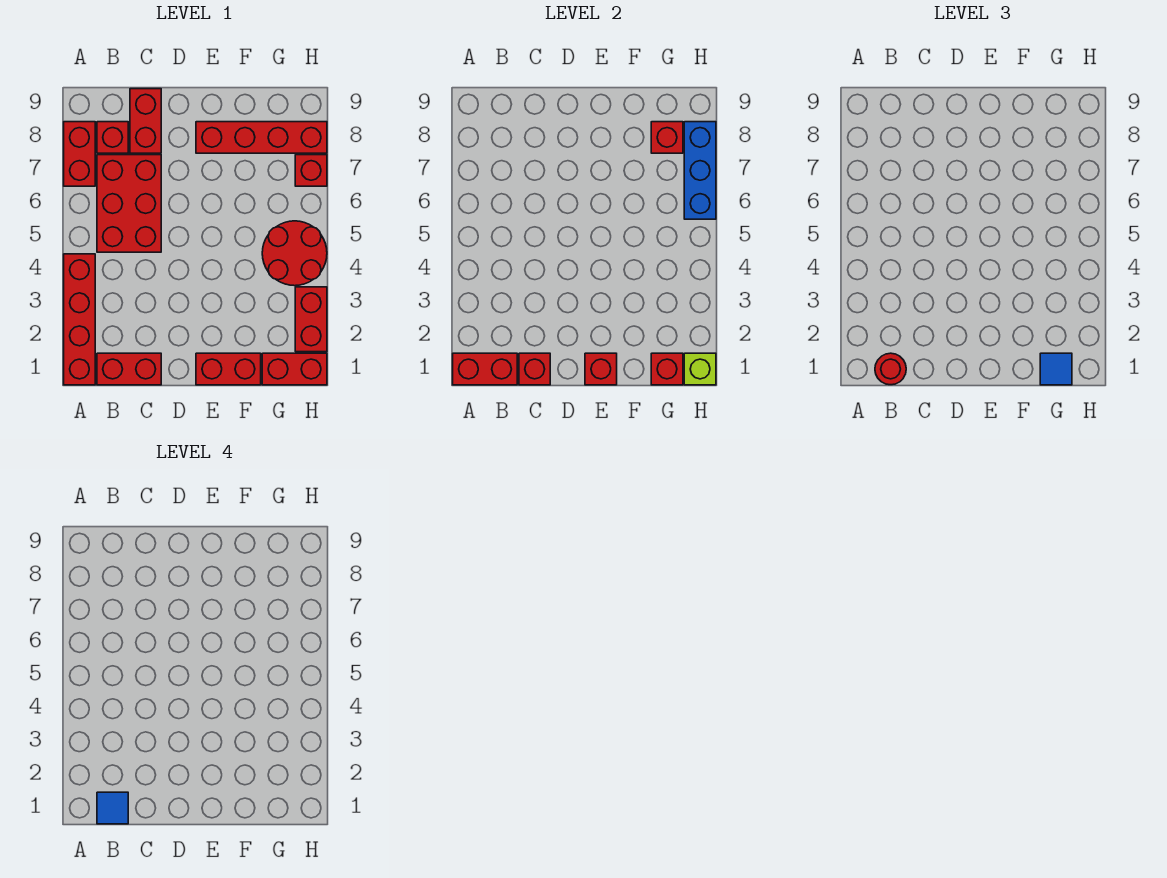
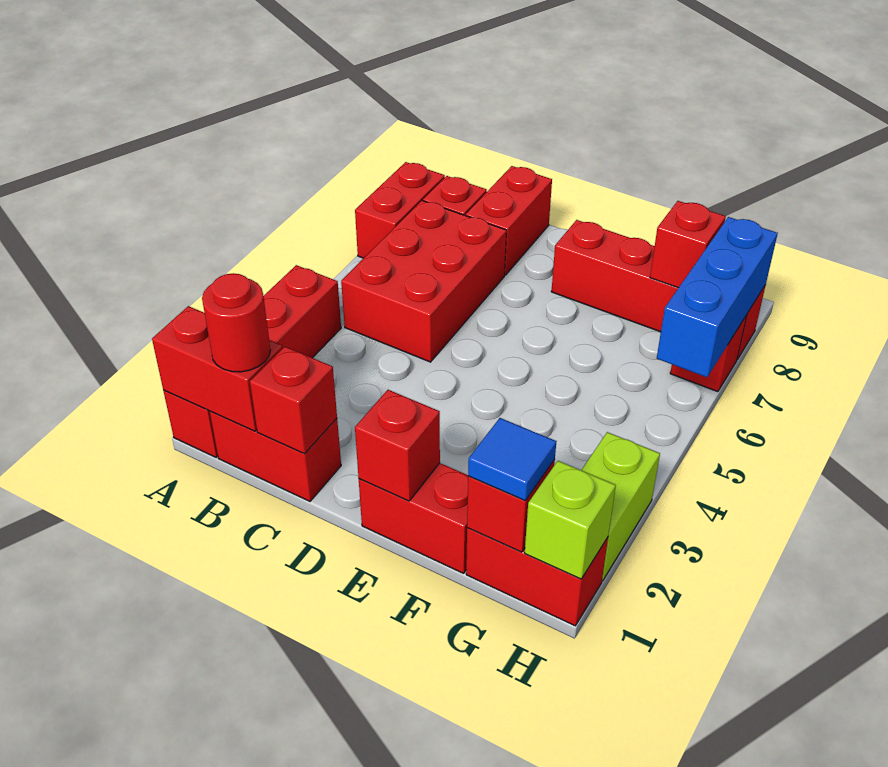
blue tile B1 level 4 -> none
red round brick G4:H5 level 1 -> none
red brick H2:H3 level 1 -> lime brick H2:H3 level 1

